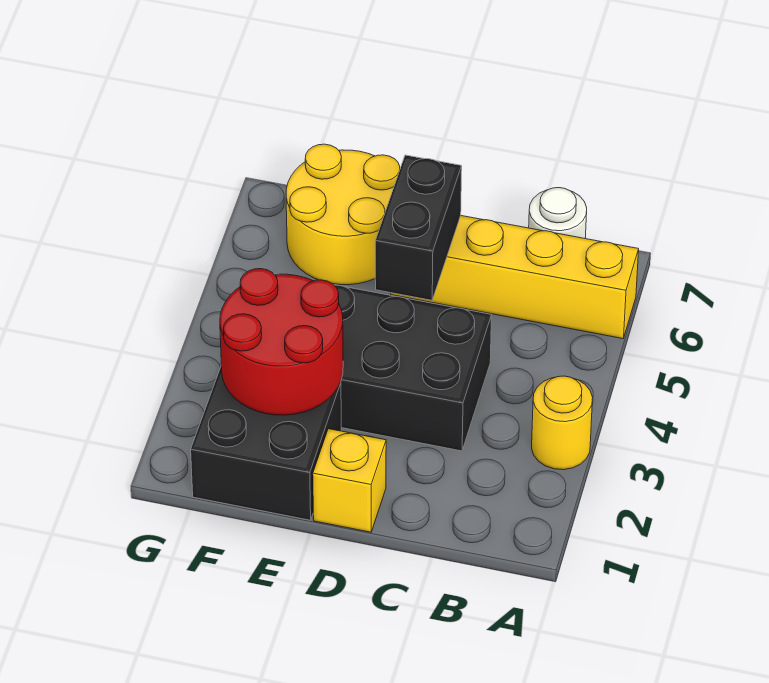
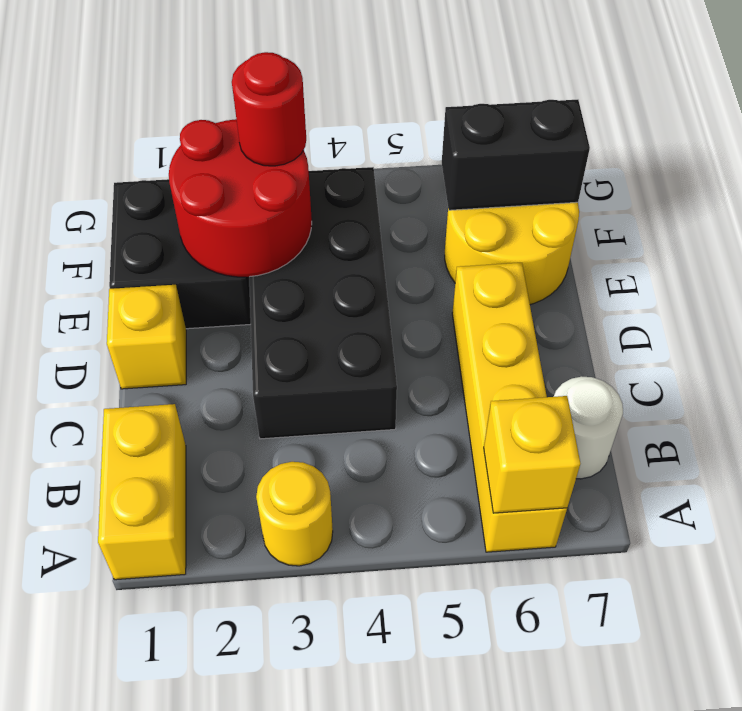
none -> yellow brick A1:B1 level 1
none -> yellow brick A6 level 2
black brick D5:D6 level 2 -> black brick F6:F7 level 2
none -> red round brick F3 level 3

